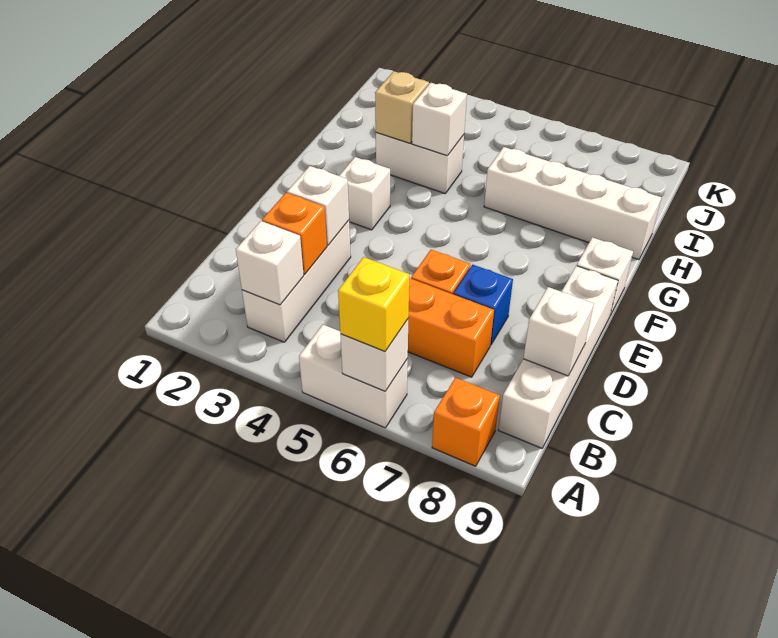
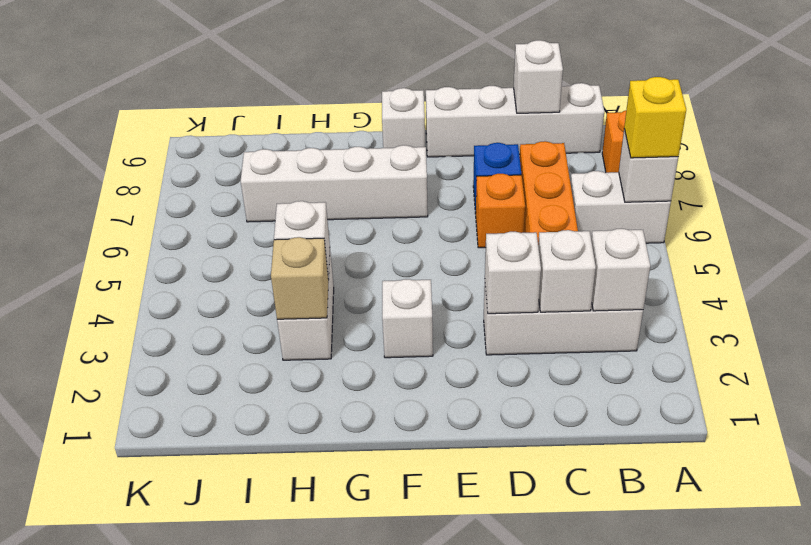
white brick A5:A6 level 1 -> white brick A6:B6 level 1
orange brick C3 level 2 -> white brick C3 level 2
white brick H6:H9 level 1 -> white brick F7:I7 level 1

